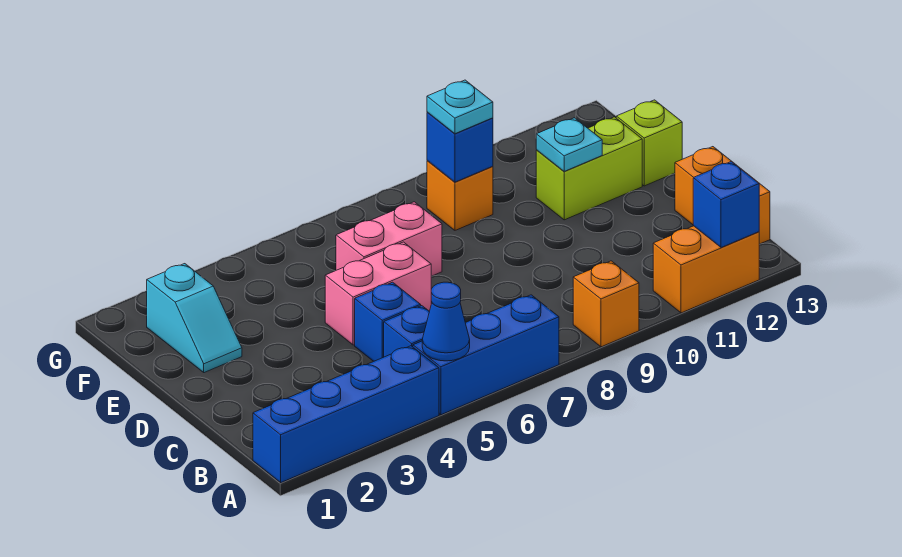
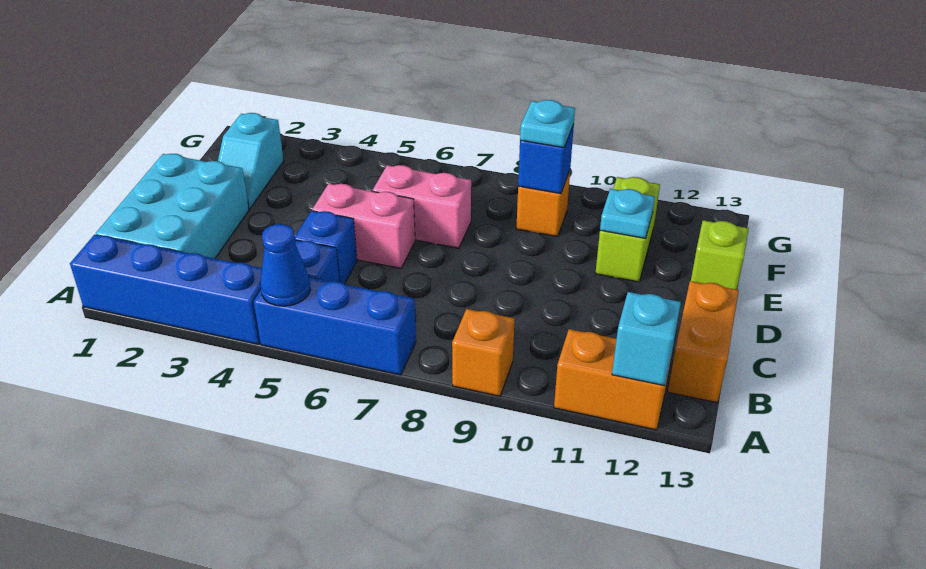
blue brick A12 level 2 -> cyan brick A12 level 2
none -> cyan brick B1:D2 level 1
lime brick E11:E12 level 1 -> lime brick E11:F11 level 1

